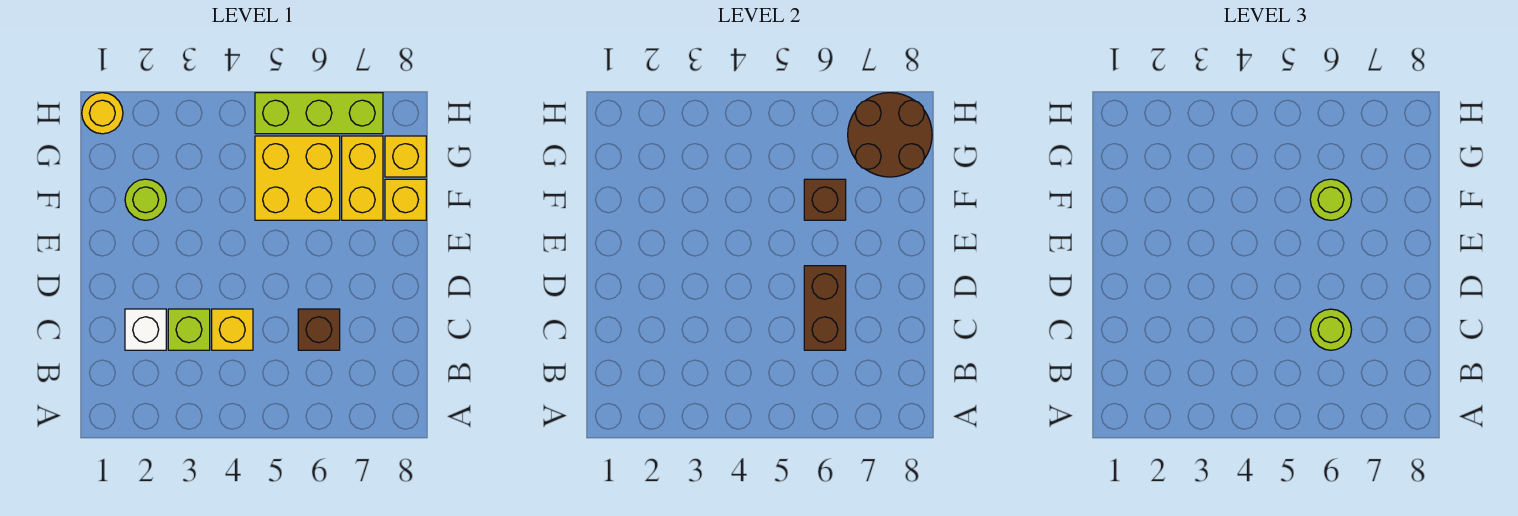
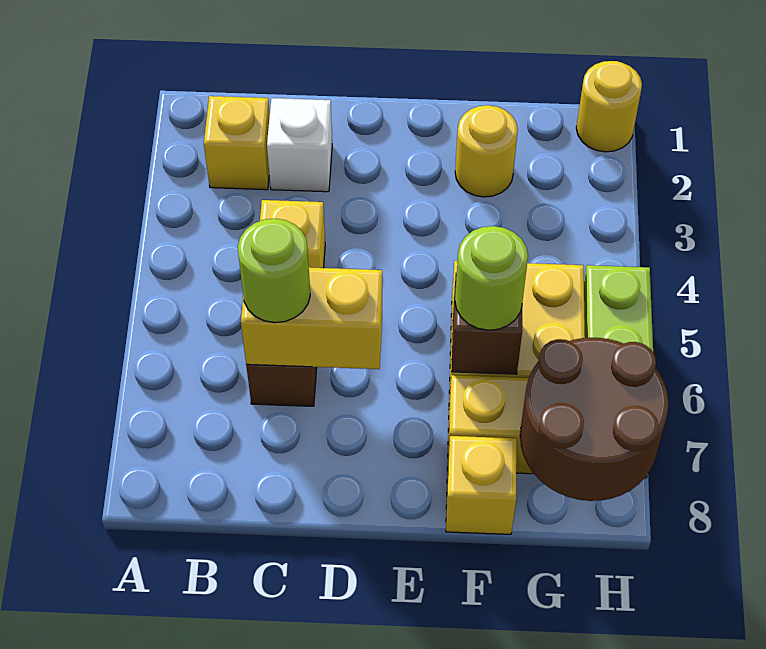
lime brick C3 level 1 -> none
brown brick C6:D6 level 2 -> yellow brick C6:D6 level 2
lime round brick F2 level 1 -> yellow round brick F2 level 1
yellow brick G8 level 1 -> yellow brick B2 level 1

